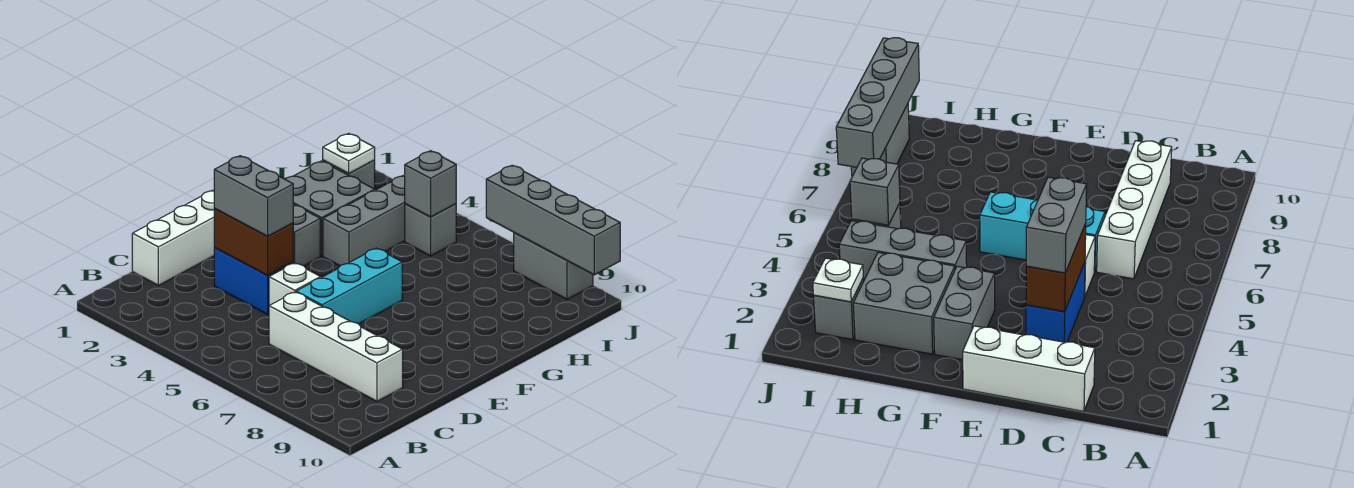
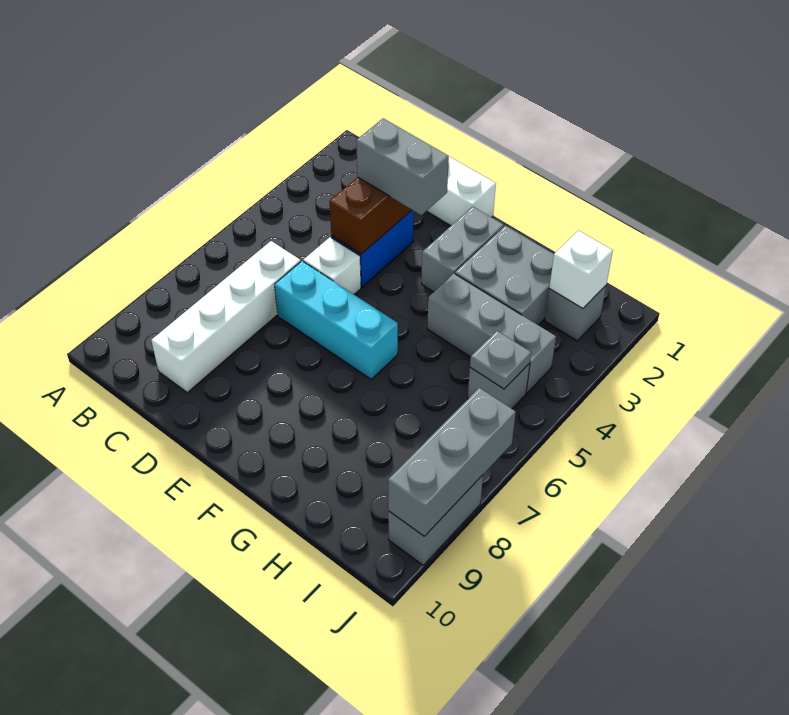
grey brick D3:D4 level 3 -> grey brick D3:E3 level 3
white plate I2 level 2 -> white brick I2 level 2
grey brick I5 level 2 -> grey plate I5 level 2
grey brick J7:J10 level 2 -> grey brick J7:J9 level 2

